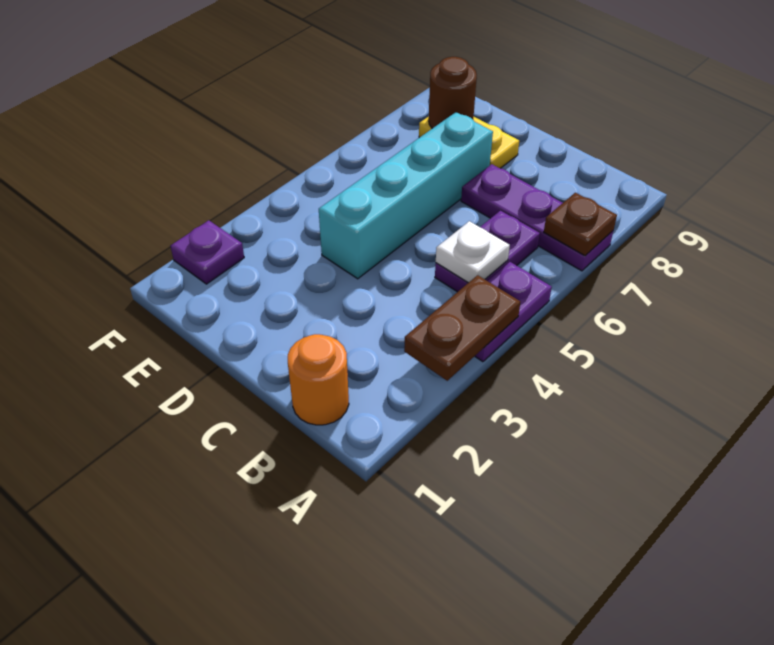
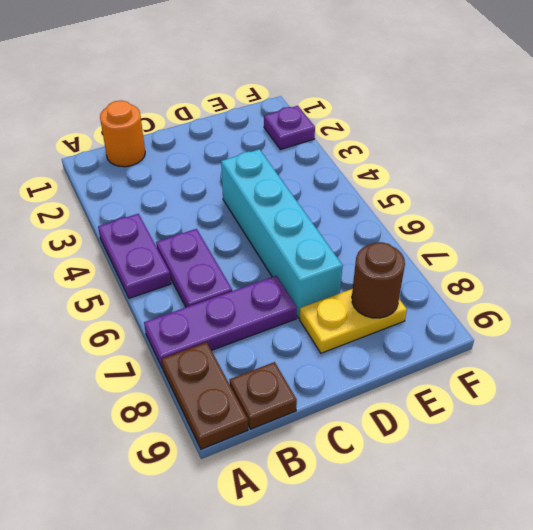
brown plate A3:A4 level 2 -> brown plate A8:A9 level 1
brown plate A7 level 2 -> brown plate B9 level 1
white plate B5 level 2 -> none

